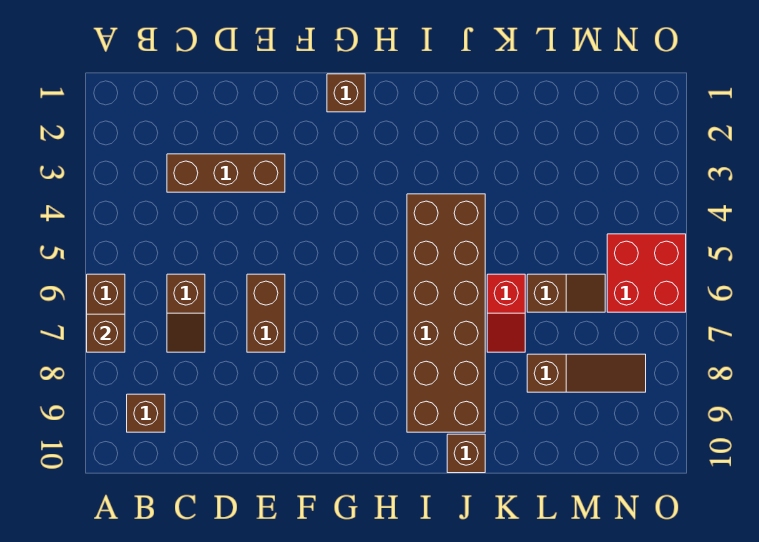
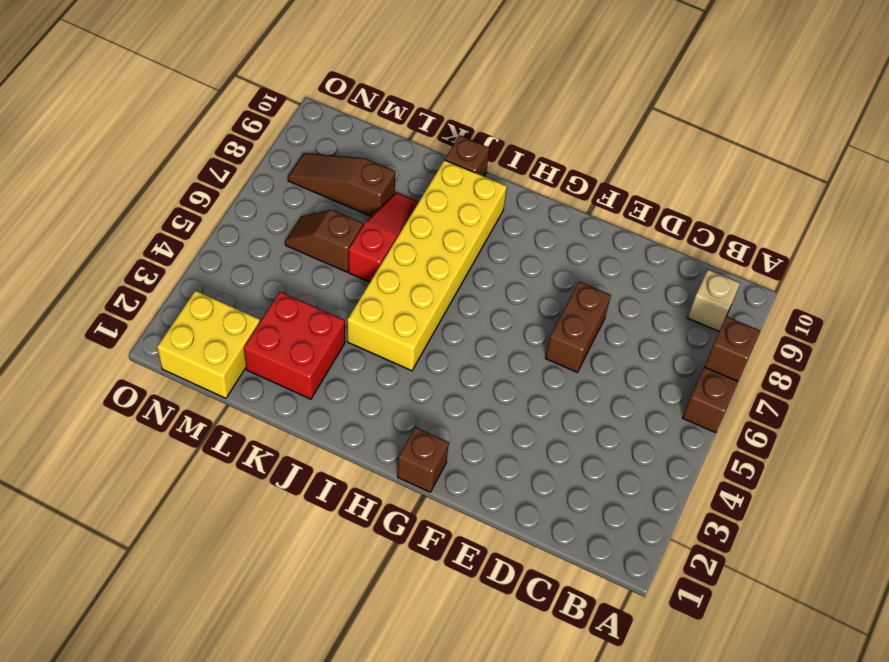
brown brick B9 level 1 -> tan brick B9 level 1
brown brick C3:E3 level 1 -> none
brown slope C6:C7 level 1 top 6 -> none
brown brick I4:J9 level 1 -> yellow brick I4:J9 level 1
red slope K6:K7 level 1 top 6 -> red slope K6:K8 level 1 top 6
none -> yellow brick M1:N2 level 1
red brick N5:O6 level 1 -> red brick K2:L3 level 1

